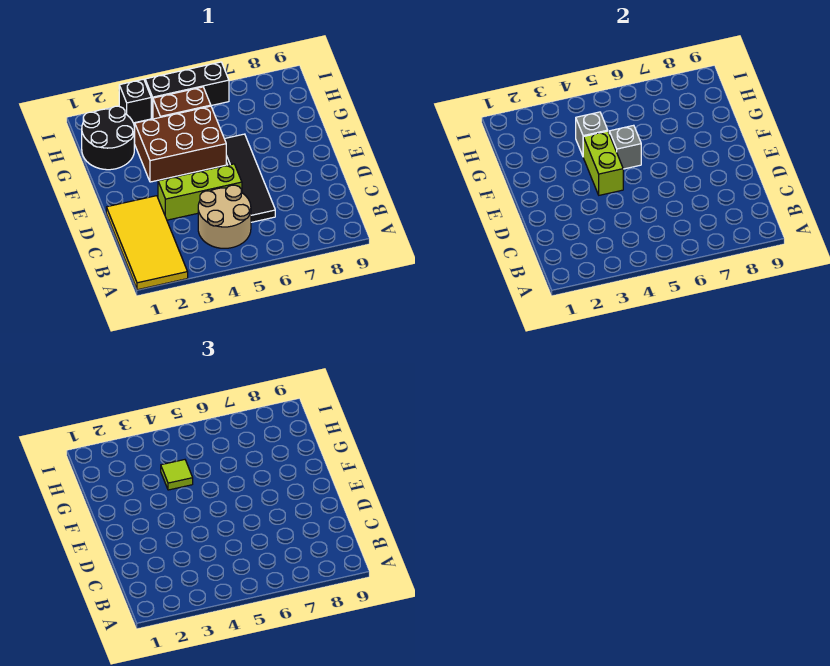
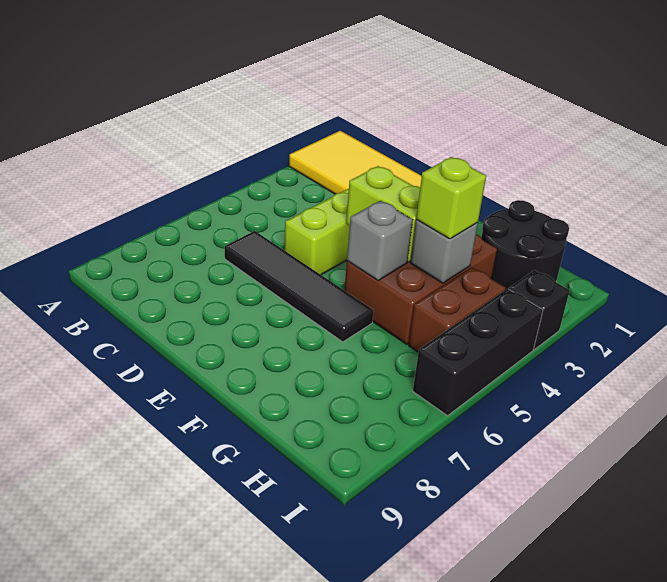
tan round brick B4:C5 level 1 -> none
lime tile G4 level 3 -> lime brick G4 level 3

